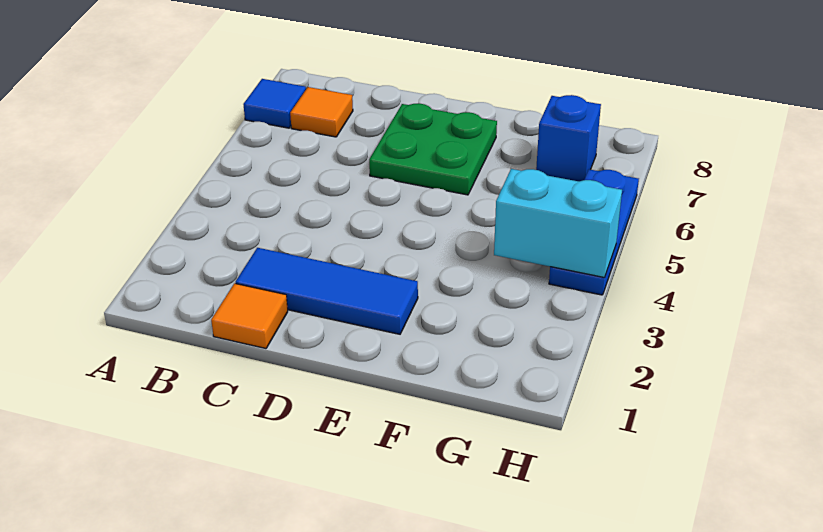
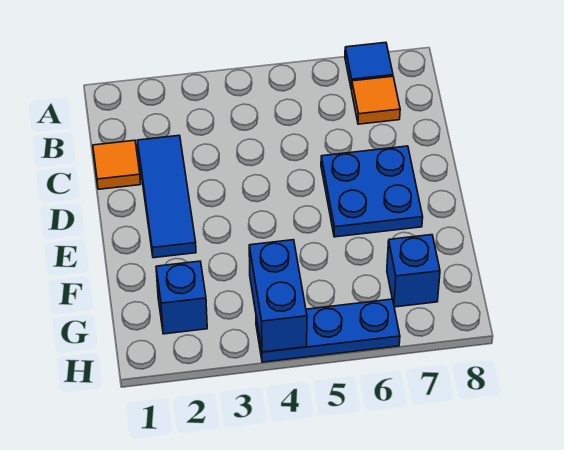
green plate D6:E7 level 1 -> blue plate D6:E7 level 1
none -> blue brick G2 level 1
cyan brick G4:H4 level 2 -> blue brick G4:H4 level 2

